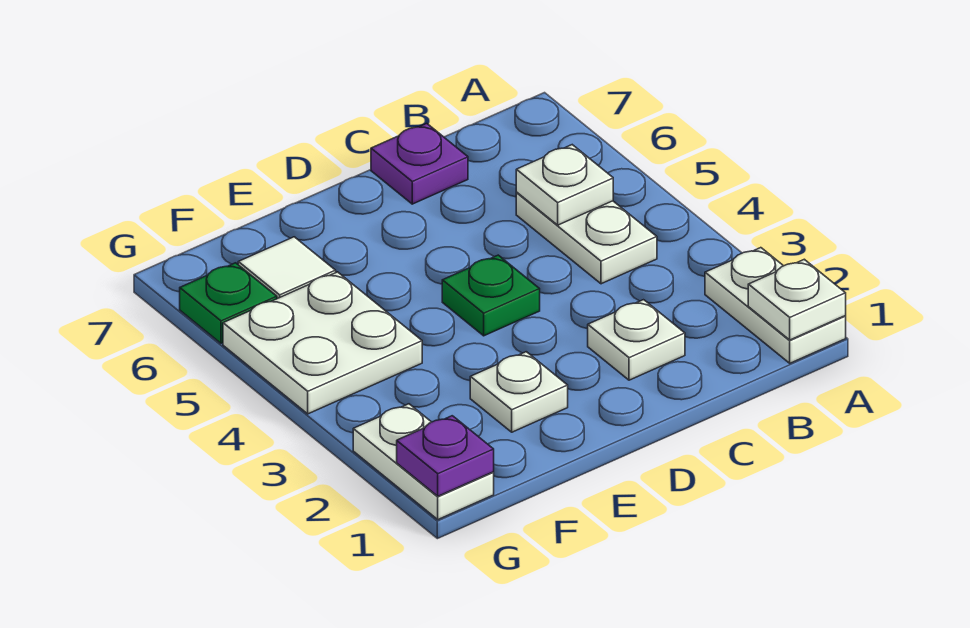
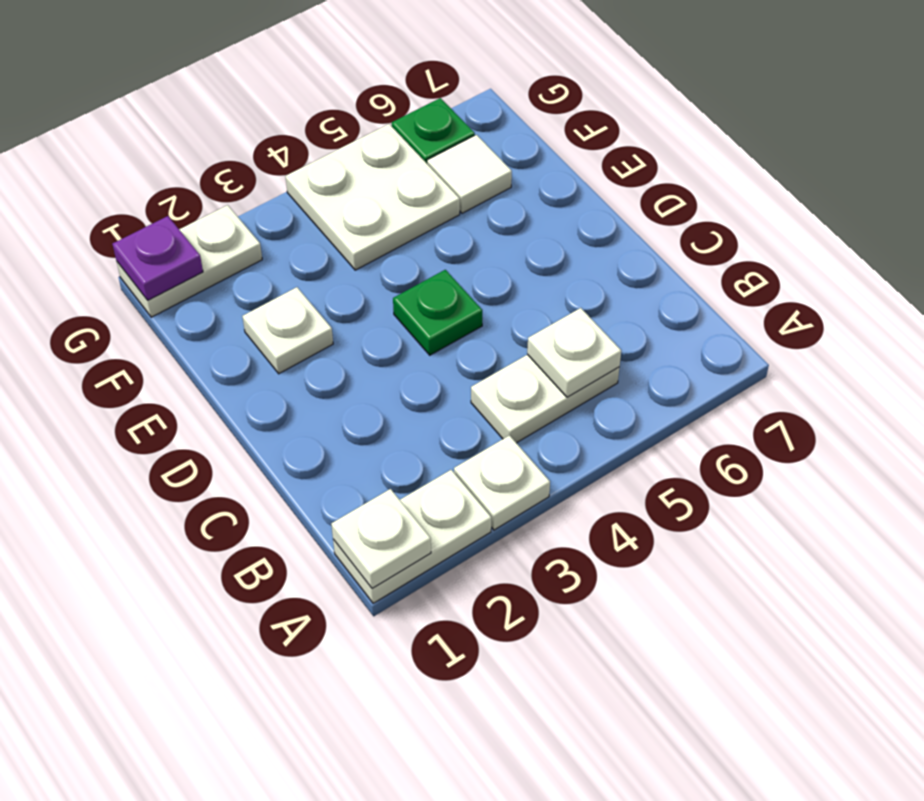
white plate C2 level 1 -> white plate A3 level 1
purple plate C7 level 1 -> none

